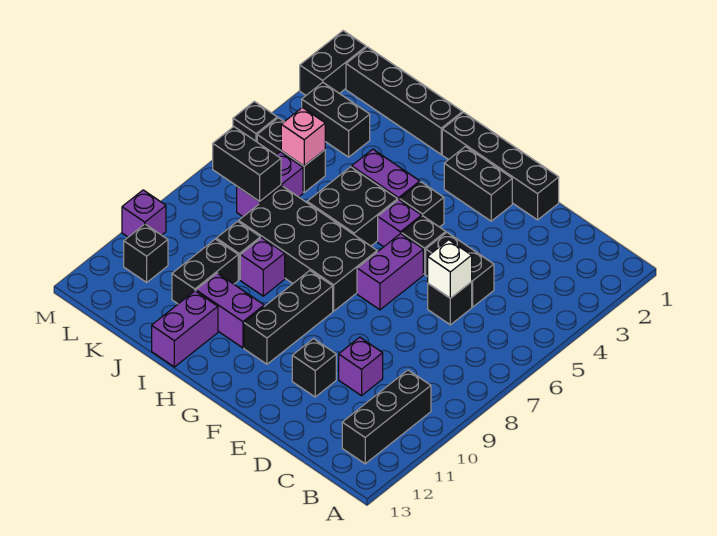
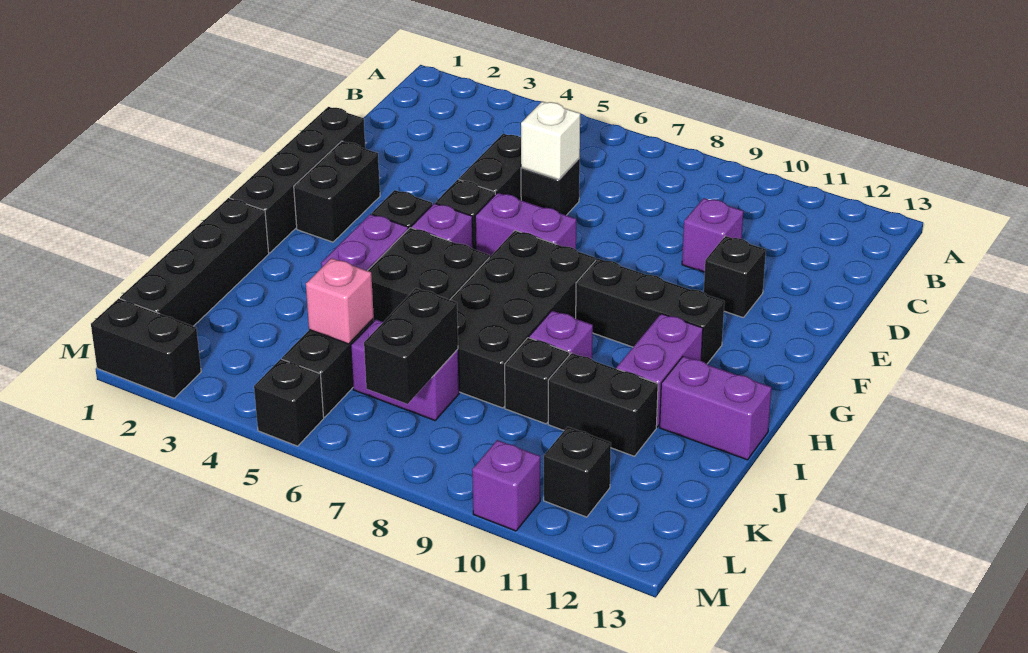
black brick B10:B12 level 1 -> none
black brick K3:L3 level 1 -> none

